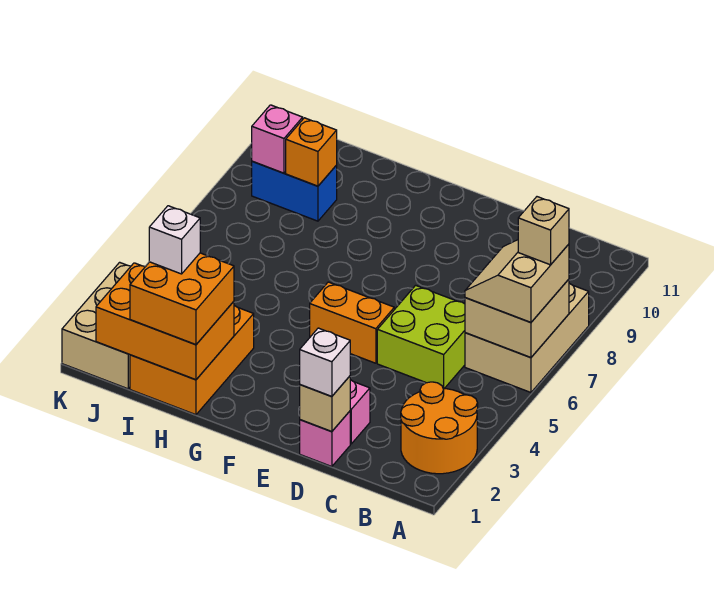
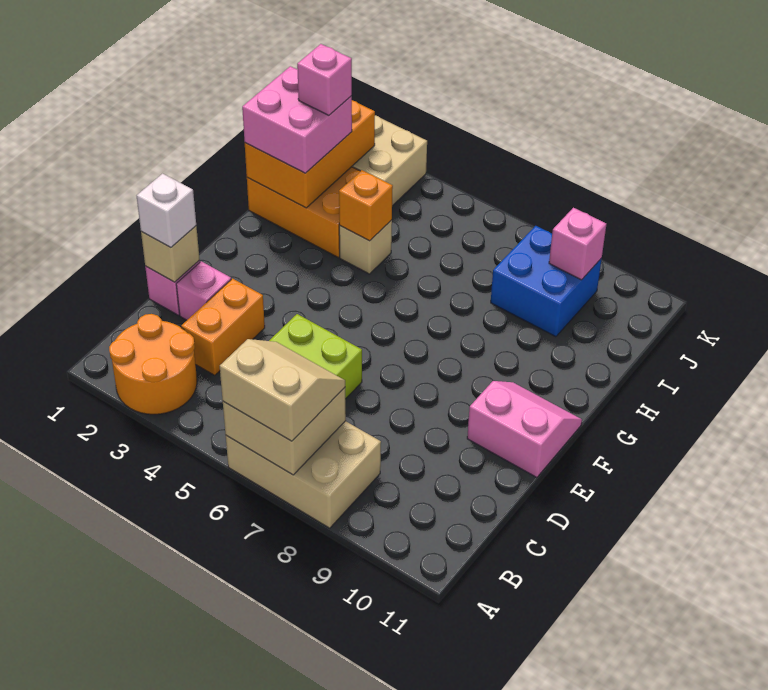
tan brick A7 level 4 -> tan brick H4 level 1
orange brick E5:F5 level 1 -> orange brick C3:D3 level 1
none -> pink slope E10:F11 level 1 top E
orange brick H1:I2 level 3 -> pink brick H1:I2 level 3
white brick I2 level 4 -> pink brick I2 level 4
blue brick I9:J9 level 1 -> blue brick I8:J9 level 1
orange brick I9 level 2 -> orange brick H4 level 2

